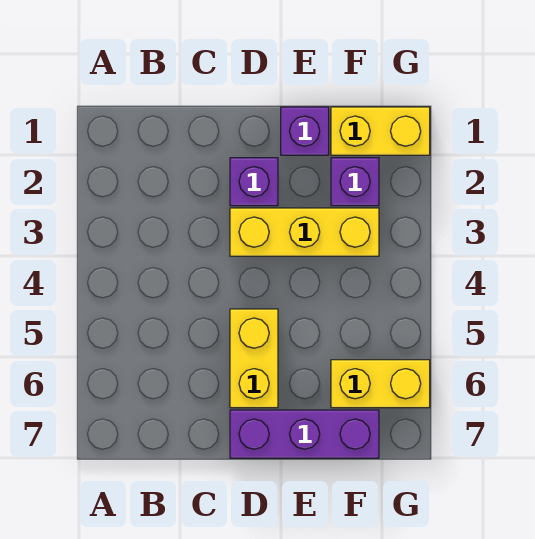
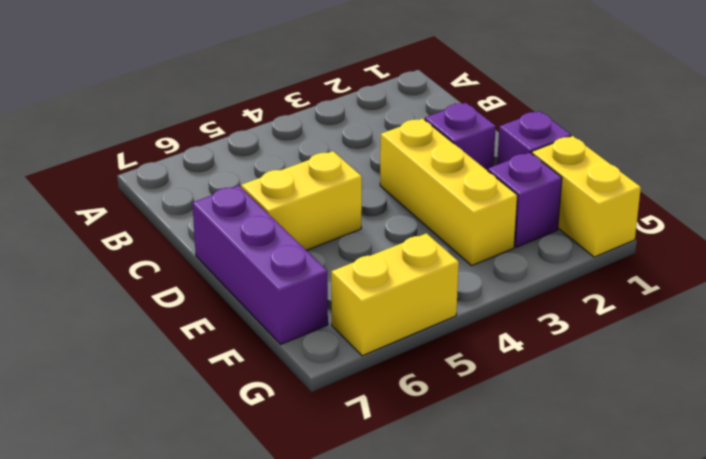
yellow brick F6:G6 level 1 -> yellow brick G5:G6 level 1

